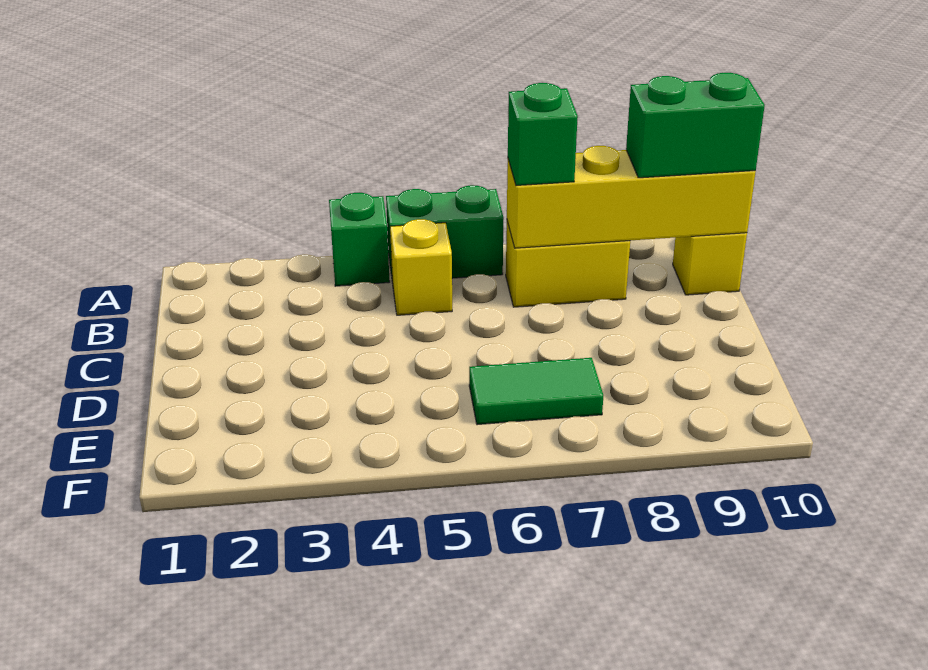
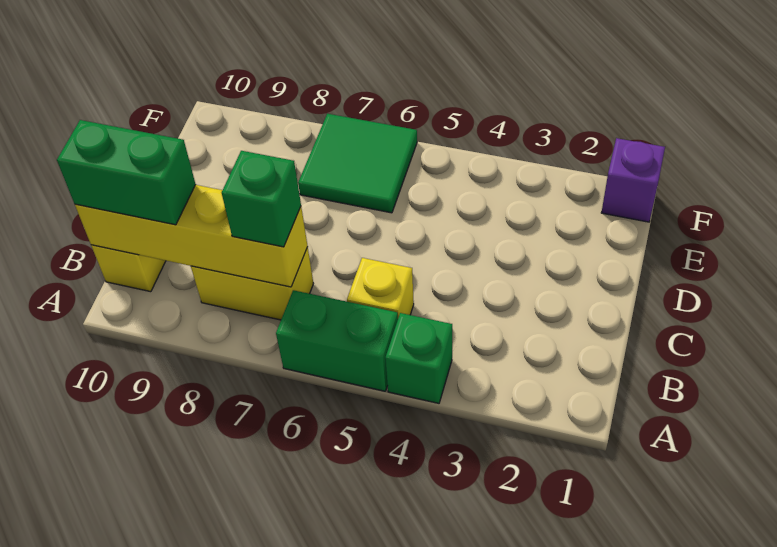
green tile E6:E7 level 1 -> green tile E6:F7 level 1
none -> purple brick F1 level 1

